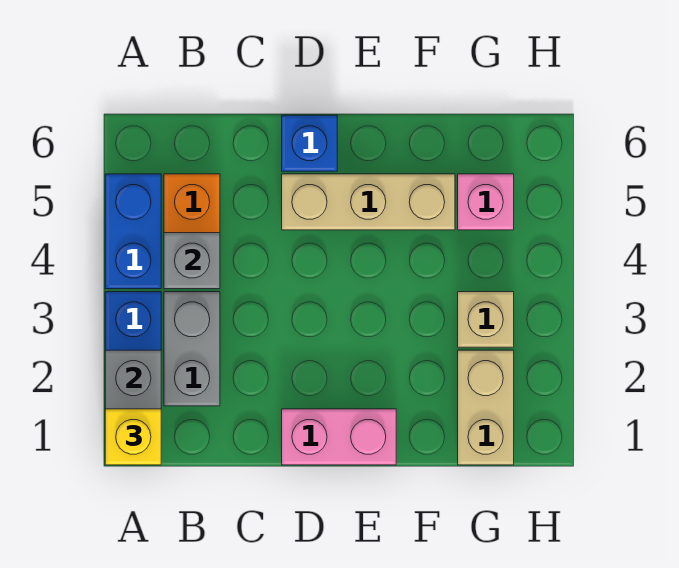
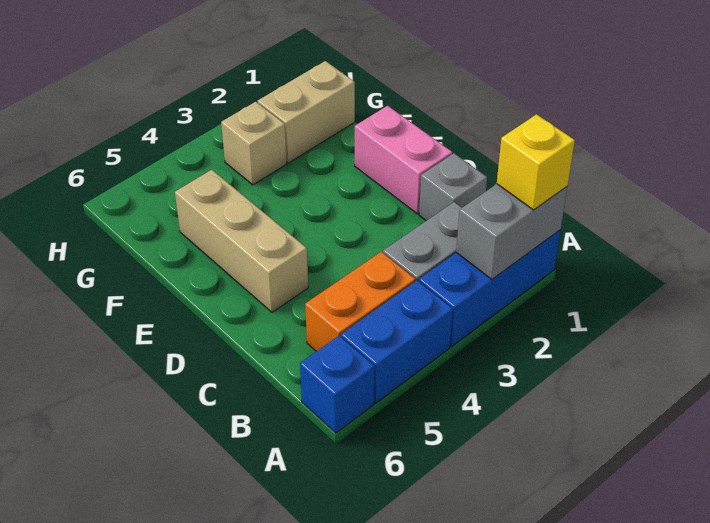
grey brick B4 level 2 -> grey brick C1 level 1
blue brick D6 level 1 -> blue brick A6 level 1
pink brick G5 level 1 -> none

